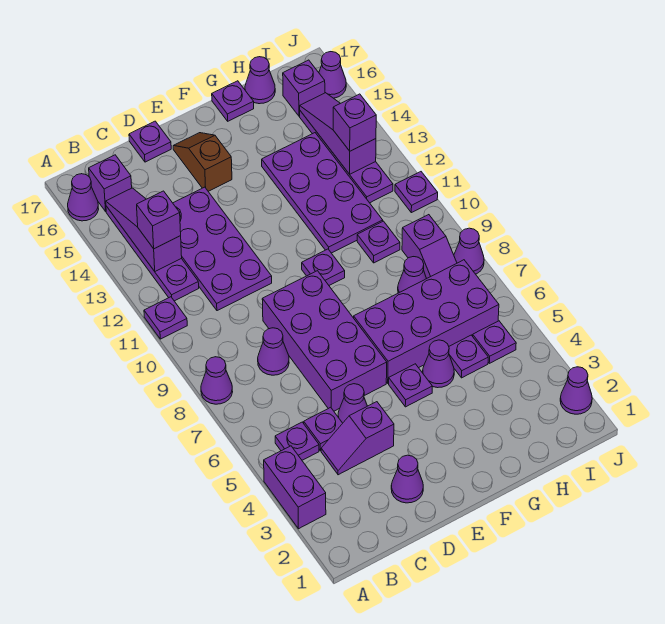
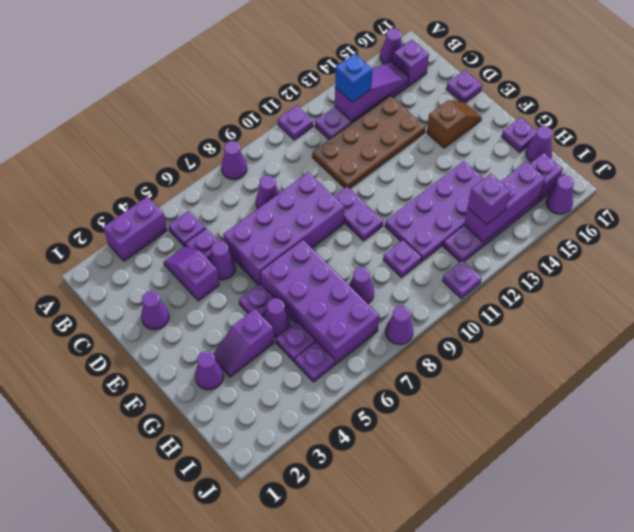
purple brick B13 level 3 -> blue brick B13 level 3
purple plate C11:D14 level 1 -> brown plate C11:D14 level 1
purple plate F10 level 1 -> purple plate E10:F10 level 1
purple slope I8:I9 level 1 top 9 -> purple slope G3:G4 level 1 top 4
purple slope I13:I15 level 2 top 13 -> purple brick I13:I15 level 2
purple cone J2 level 1 -> purple cone G2 level 1

